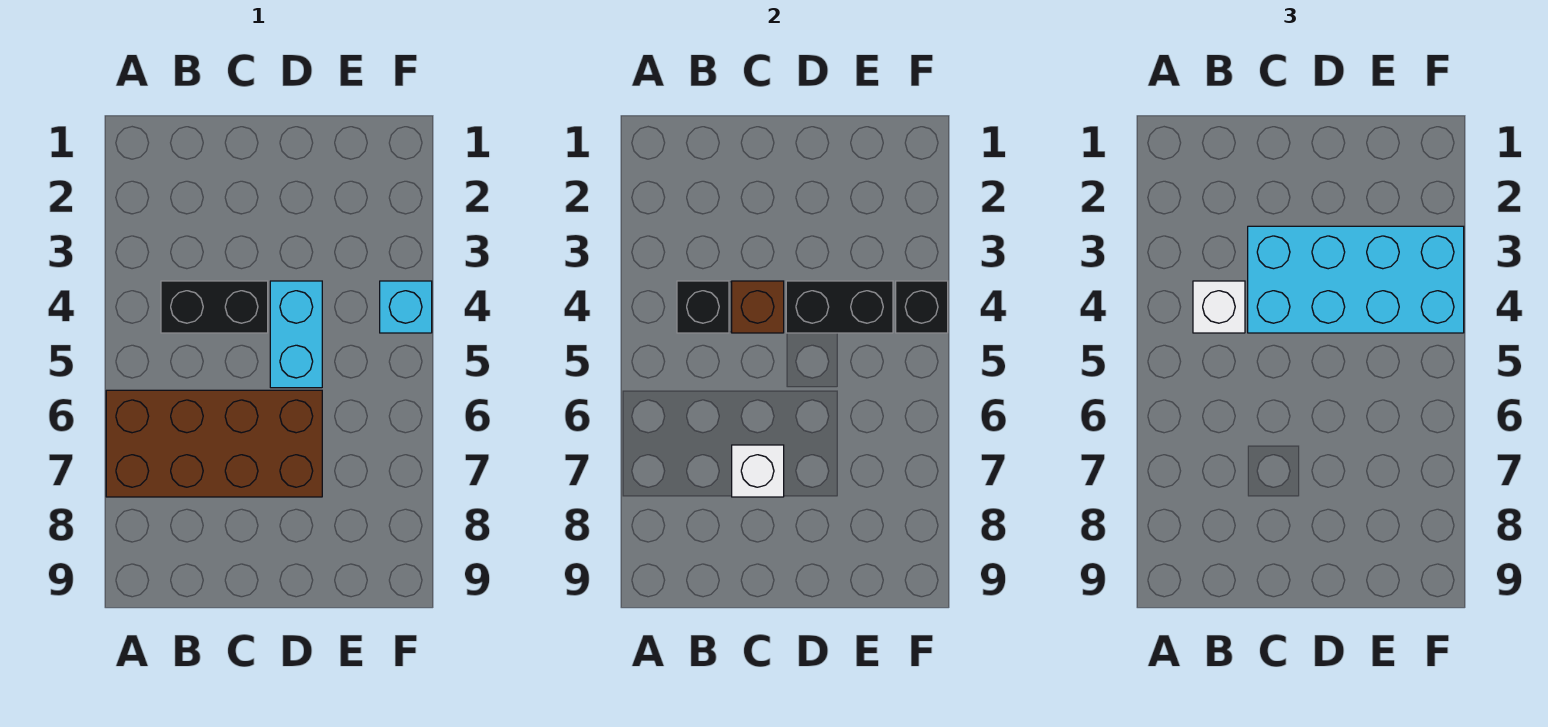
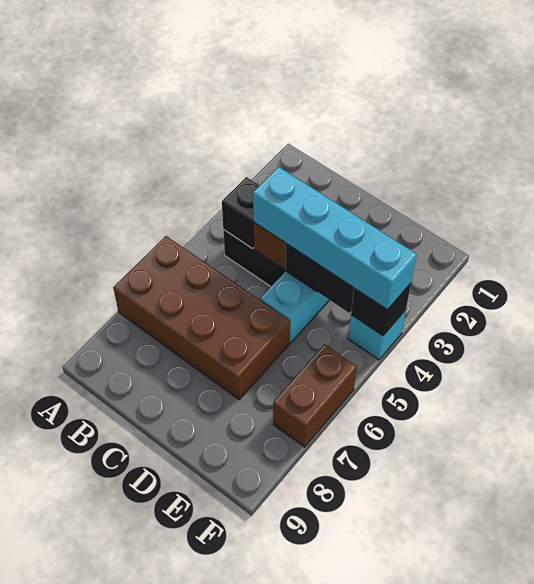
white brick B4 level 3 -> none
cyan brick C3:F4 level 3 -> cyan brick C4:F4 level 3
white brick C7 level 2 -> none
none -> brown brick F6:F7 level 1

